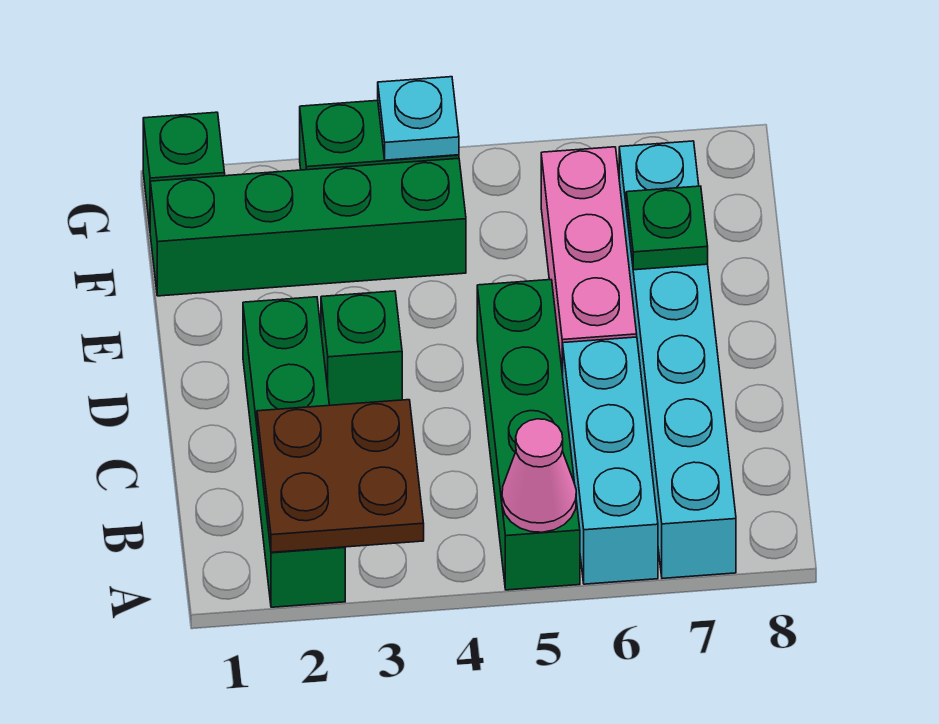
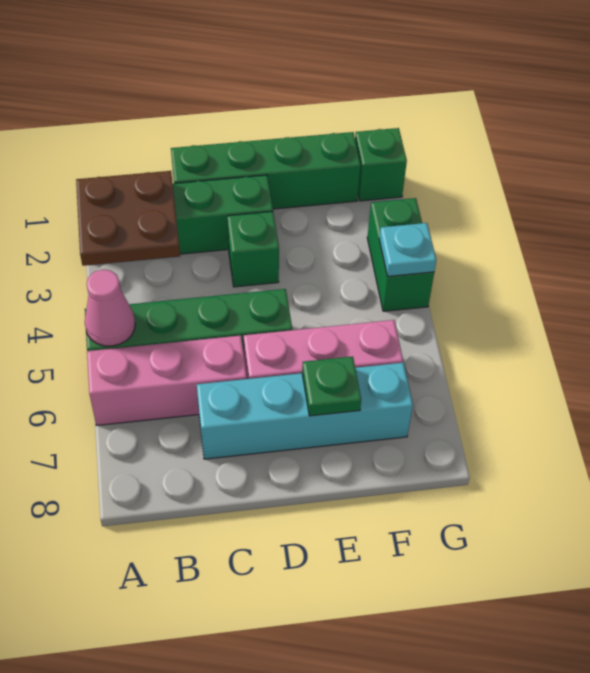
cyan brick A6:C6 level 1 -> pink brick A6:C6 level 1
cyan brick A7:F7 level 1 -> cyan brick C7:F7 level 1
green brick F1:F4 level 1 -> green brick C1:F1 level 1

